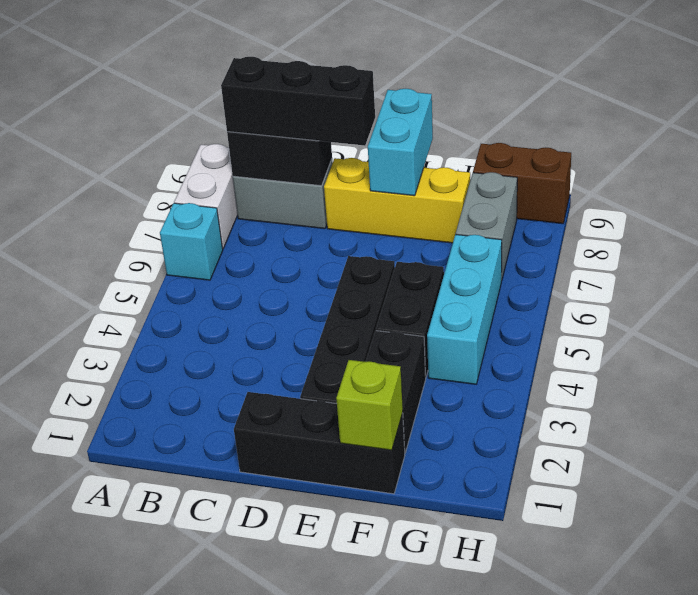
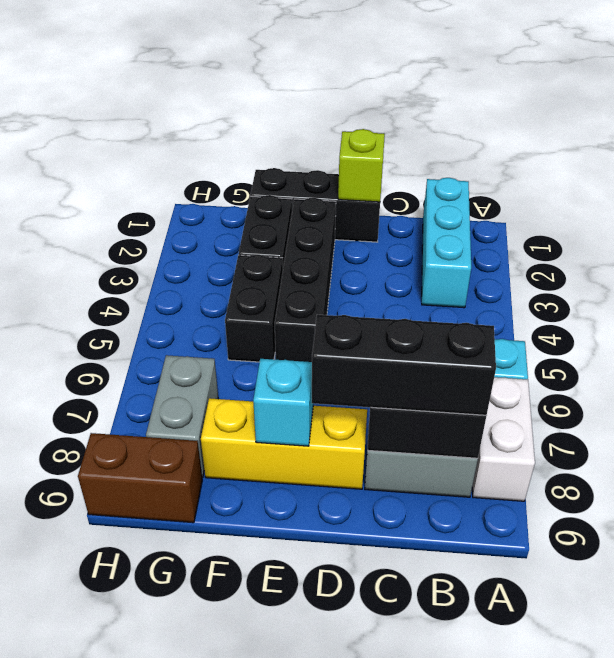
cyan brick E8:E9 level 2 -> cyan brick E8 level 2
lime brick F1 level 2 -> lime brick D1 level 2
cyan brick G4:G6 level 1 -> cyan brick B1:B3 level 1

